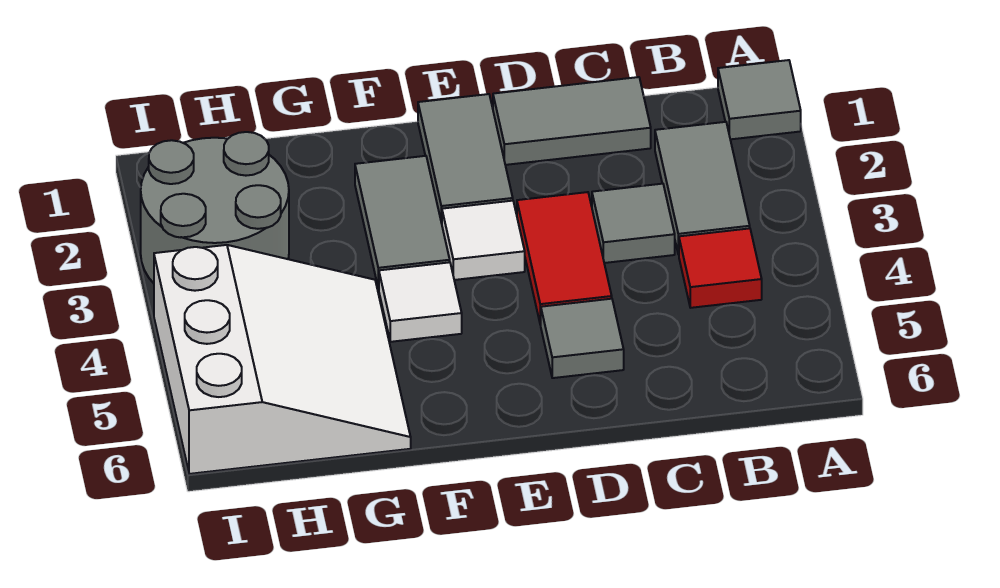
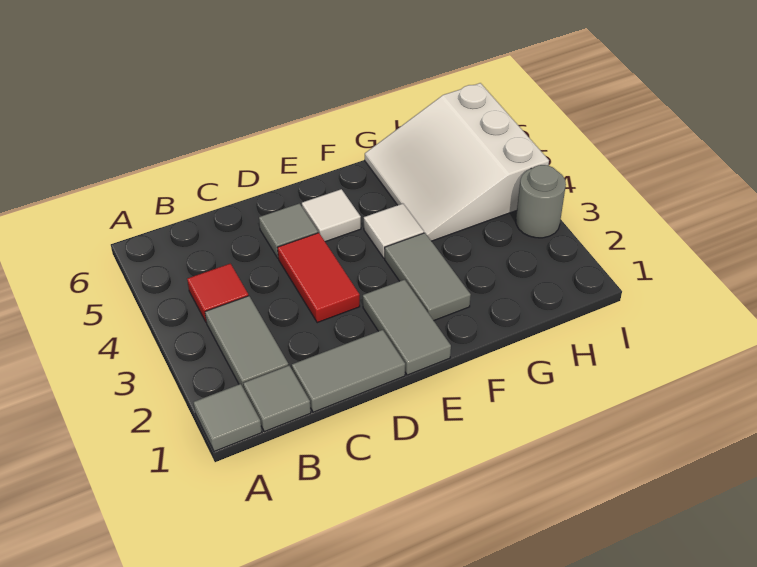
grey tile C3 level 1 -> grey tile B1 level 1
white tile E3 level 1 -> white tile E5 level 1
grey round brick H2:I3 level 1 -> grey round brick I3 level 1

